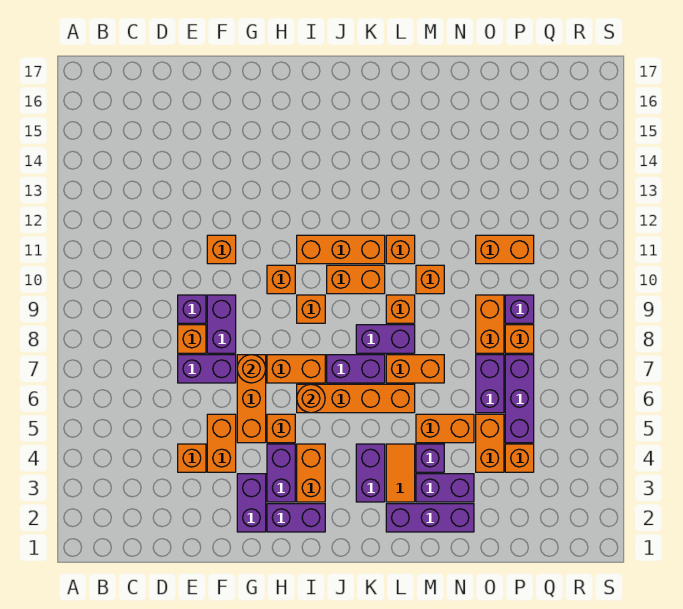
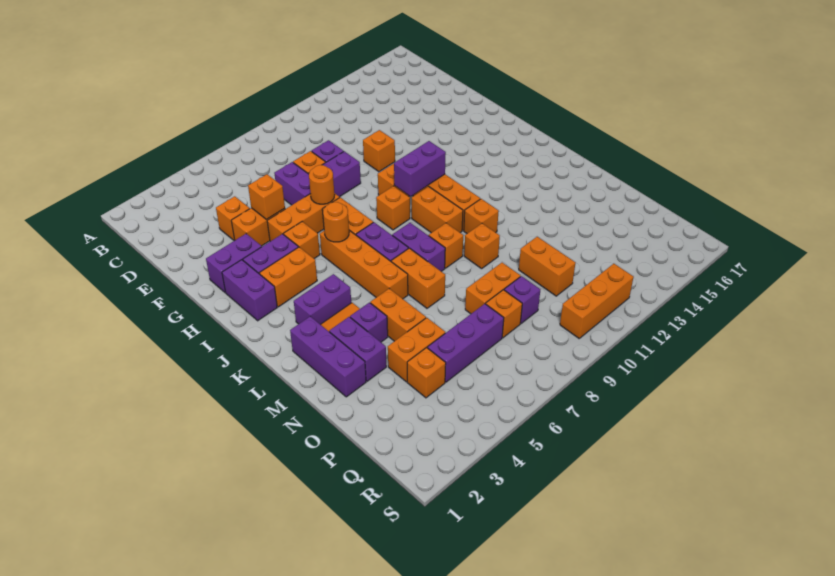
none -> orange brick F5 level 2
purple brick O6:O7 level 1 -> purple brick I10:I11 level 2
none -> orange brick R10:R12 level 1

